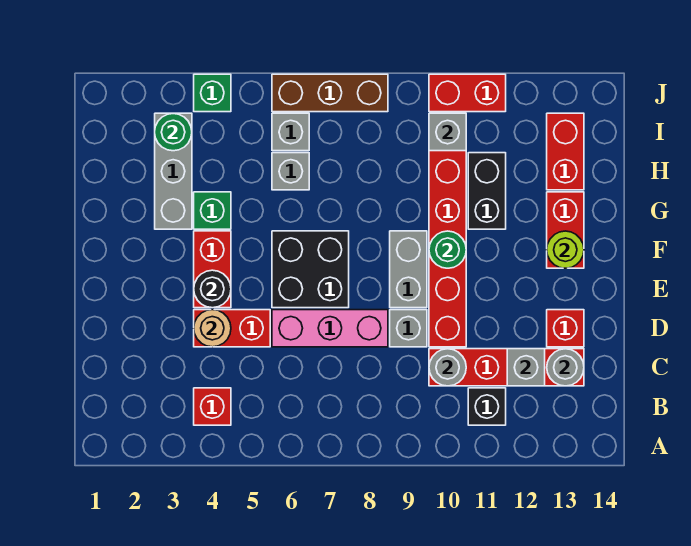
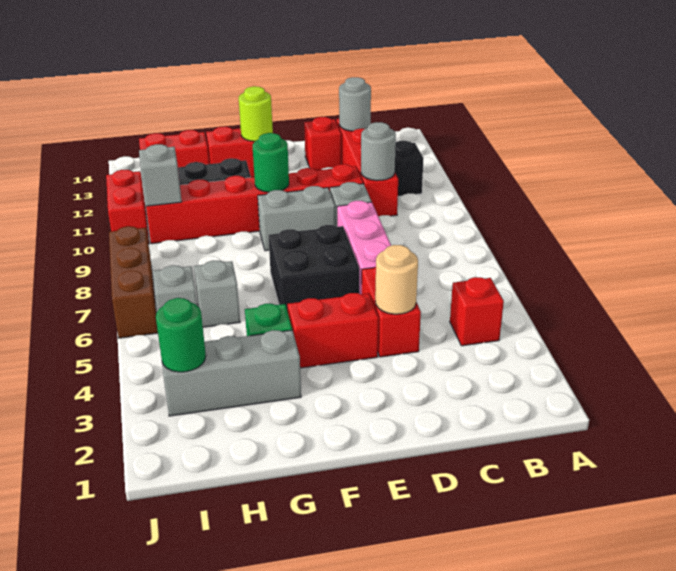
grey brick C12 level 2 -> none
black round brick E4 level 2 -> none
green brick J4 level 1 -> none

